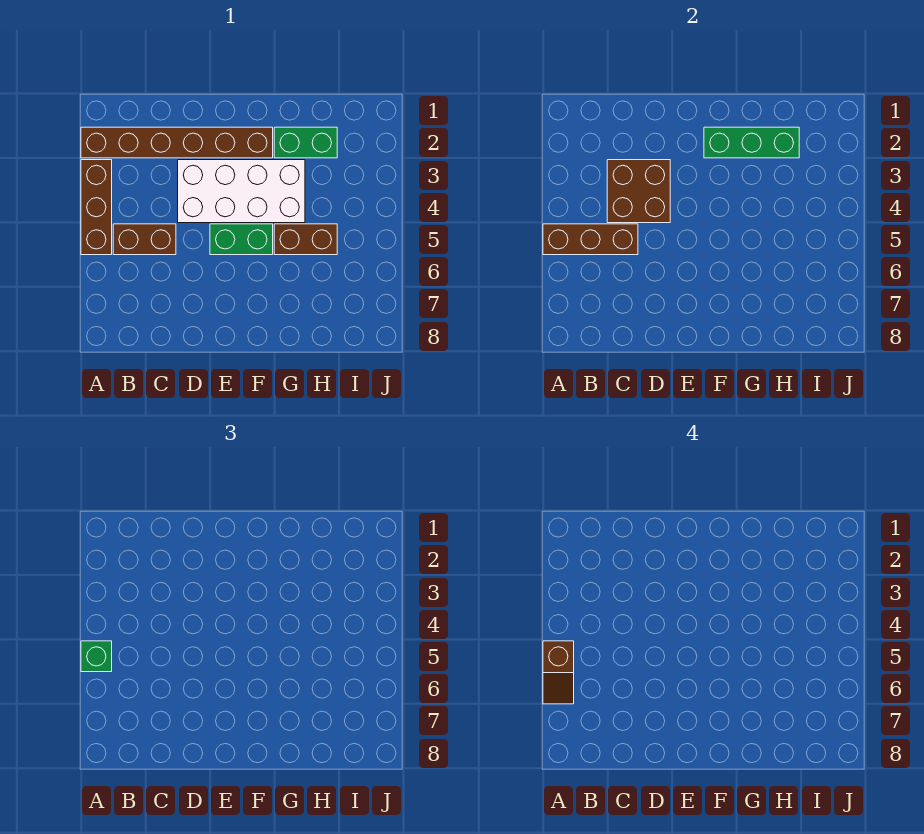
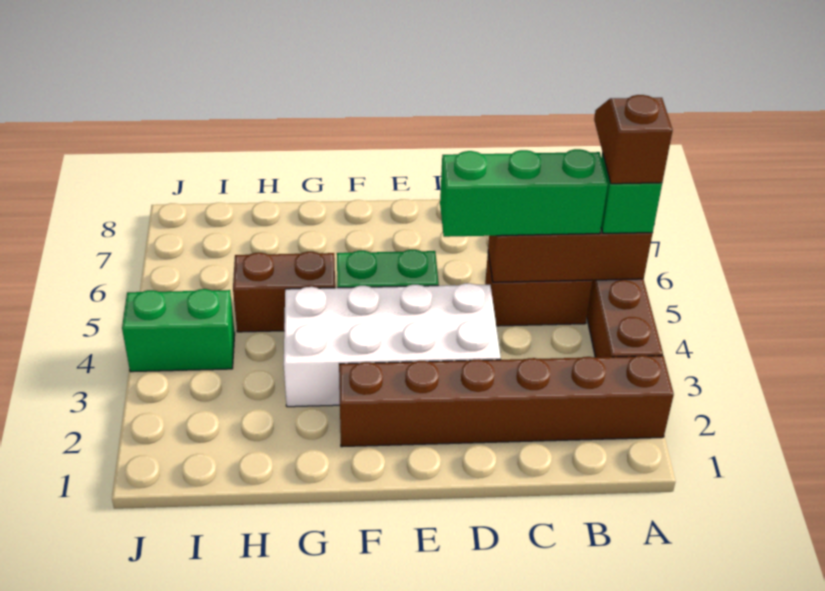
brown brick C3:D4 level 2 -> none
green brick F2:H2 level 2 -> green brick B5:D5 level 3
green brick G2:H2 level 1 -> green brick I4:J4 level 1

